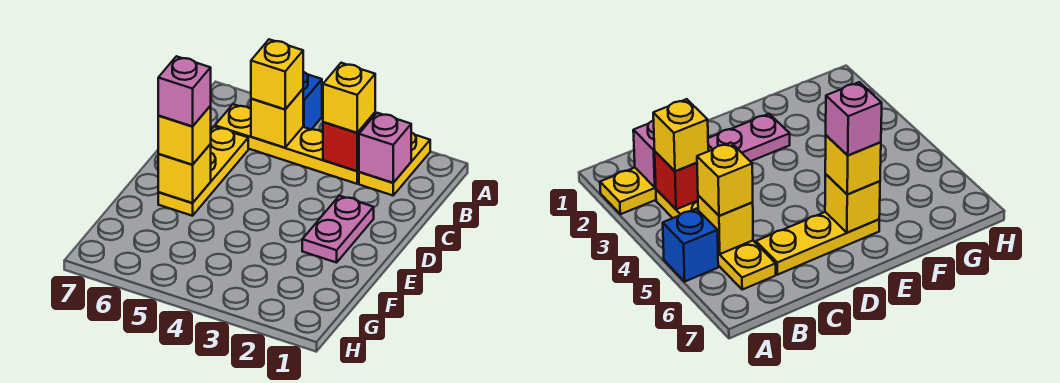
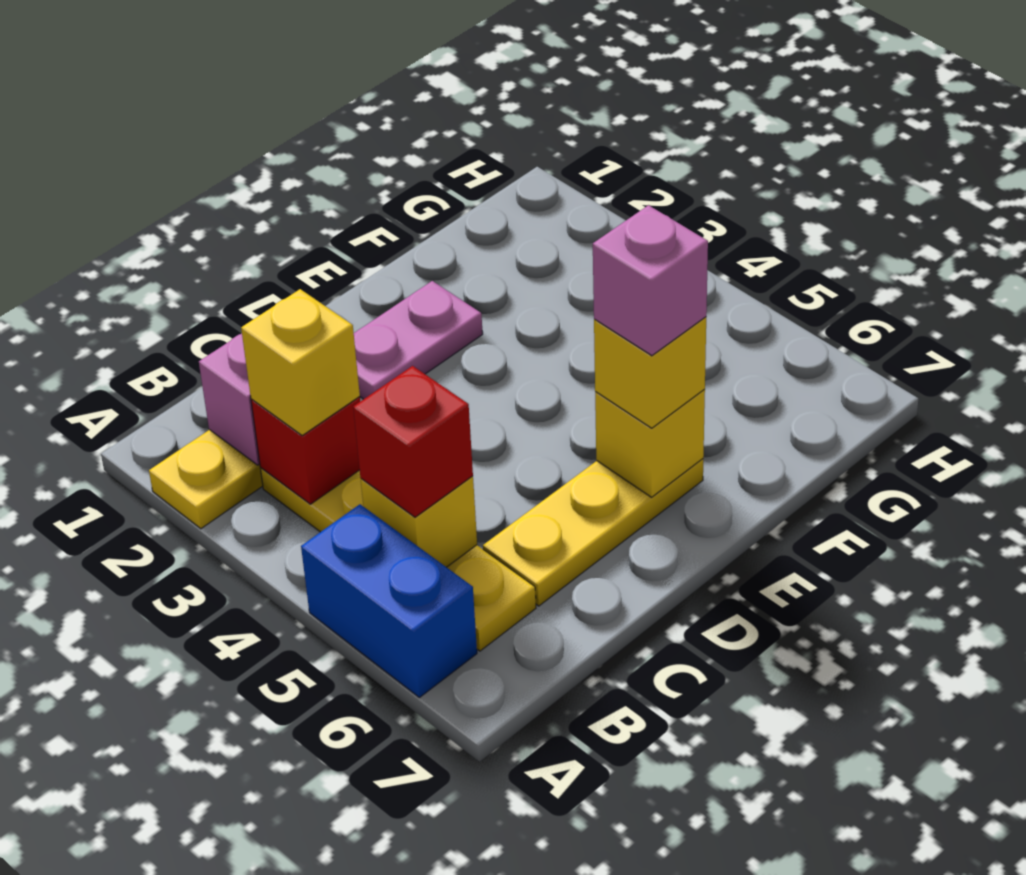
blue brick A5 level 1 -> blue brick A5:A6 level 1
yellow brick B5 level 3 -> red brick B5 level 3

